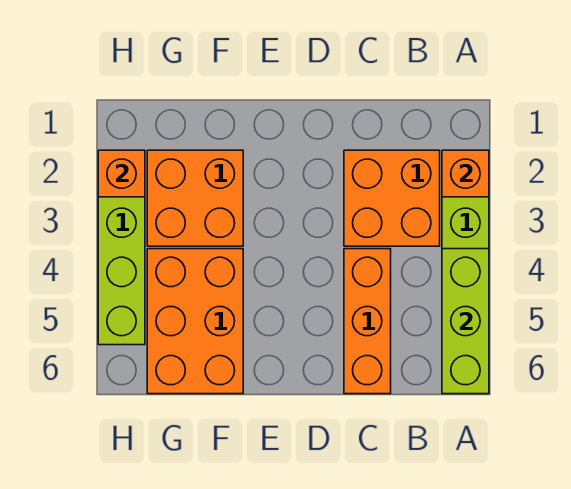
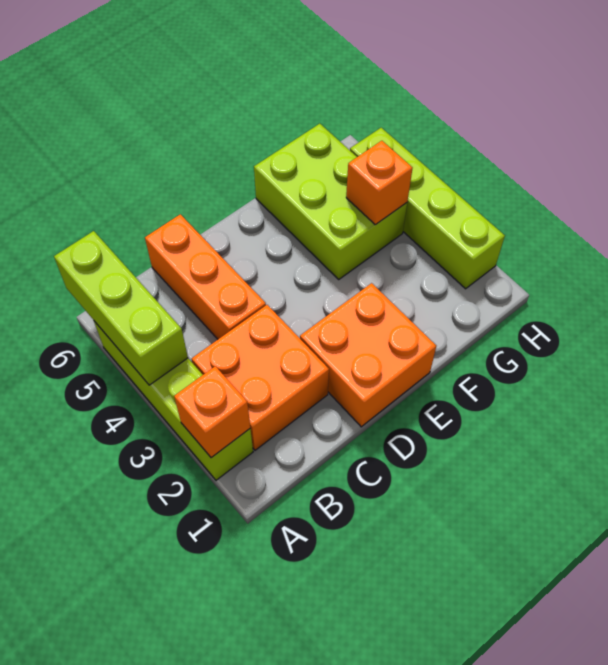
orange brick F2:G3 level 1 -> orange brick D1:E2 level 1
orange brick F4:G6 level 1 -> lime brick F4:G6 level 1
orange brick H2 level 2 -> orange brick G4 level 2

